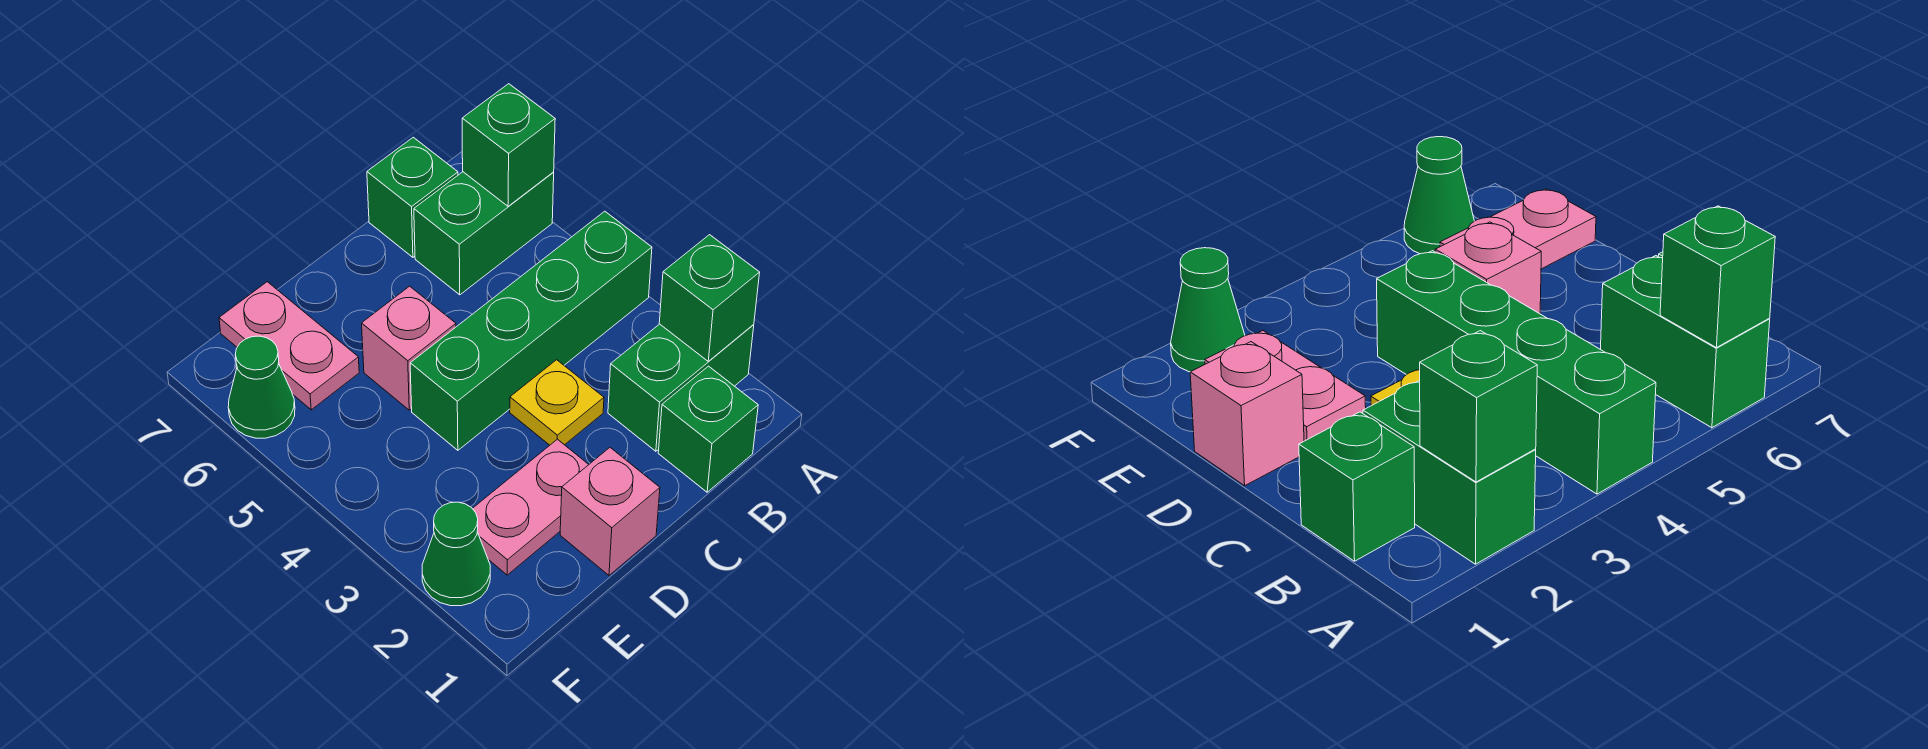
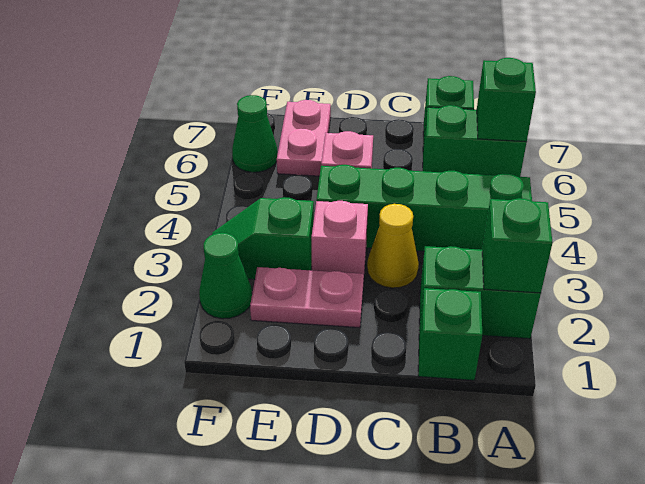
yellow plate C3 level 1 -> yellow cone C3 level 1
pink brick D1 level 1 -> pink brick D3 level 1
none -> green slope E3:F3 level 1 top E

